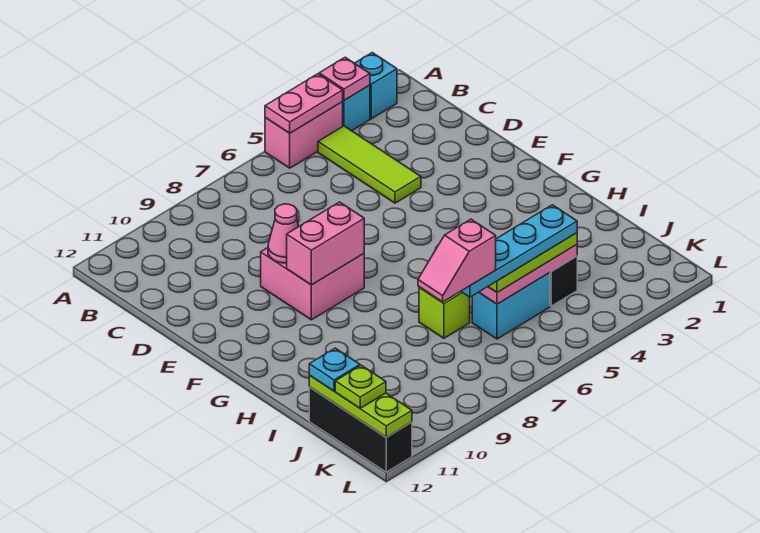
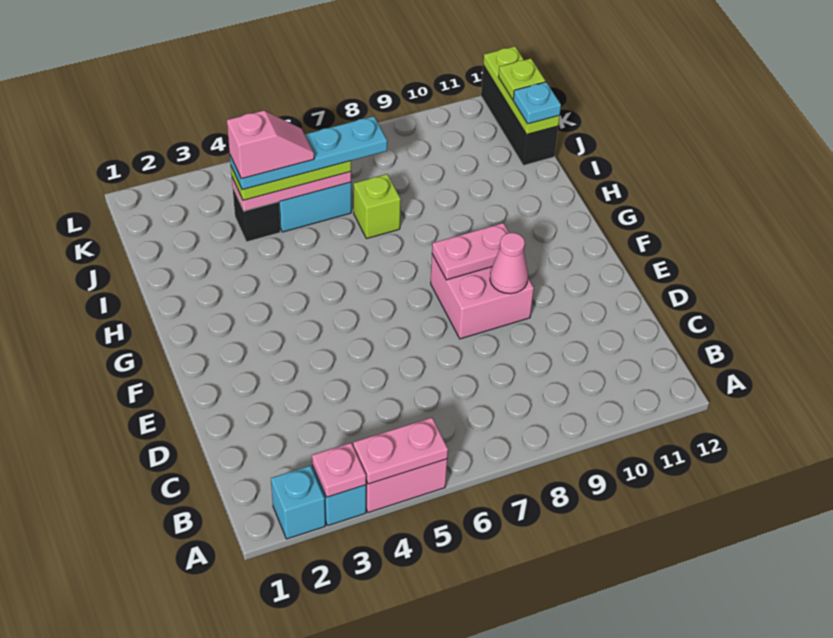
lime tile B4:D4 level 1 -> none
pink brick F8:F9 level 2 -> pink plate F8:F9 level 2
pink slope J7:J8 level 5 top 7 -> pink slope J4:J5 level 5 top 4

